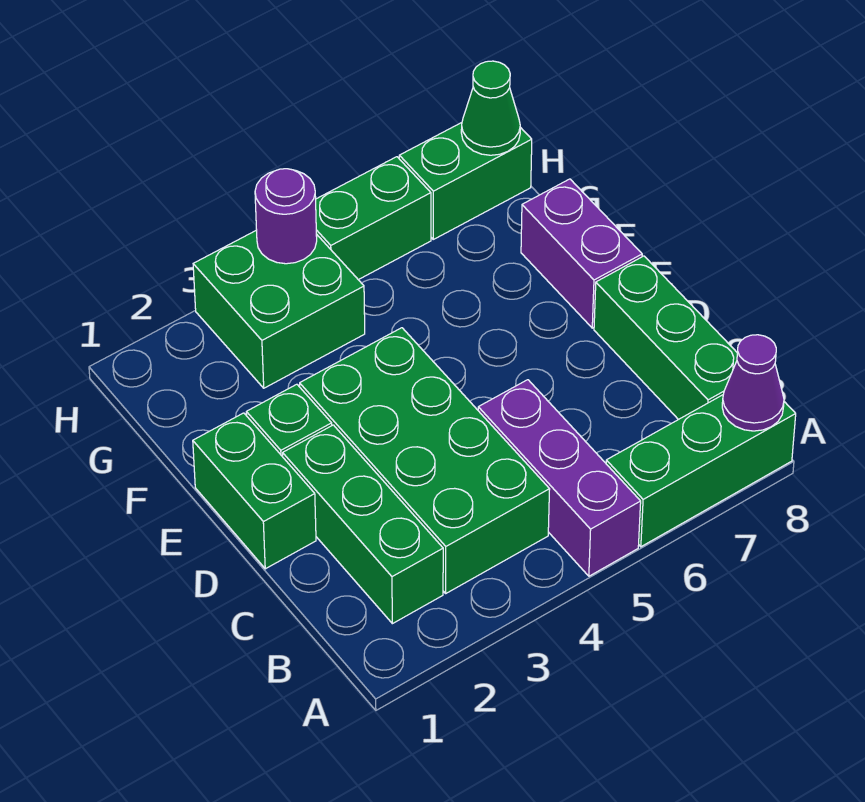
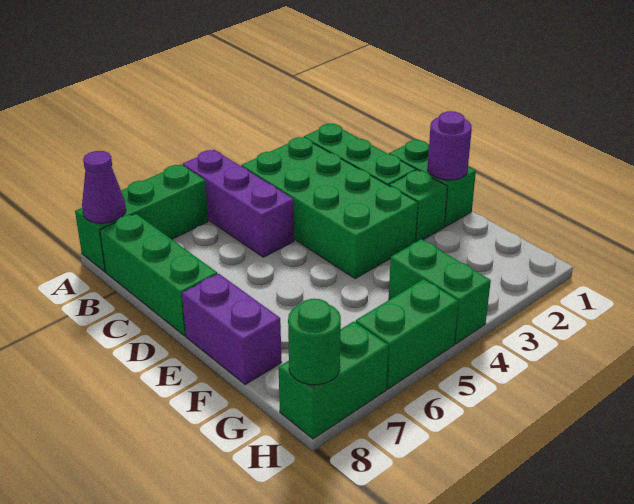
green brick G3:H4 level 1 -> green brick G4:H4 level 1
purple round brick H4 level 2 -> purple round brick E1 level 2
green cone H8 level 2 -> green round brick H8 level 2

